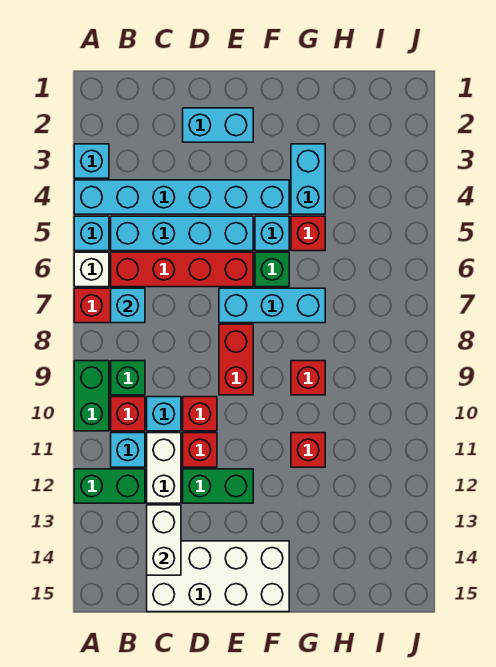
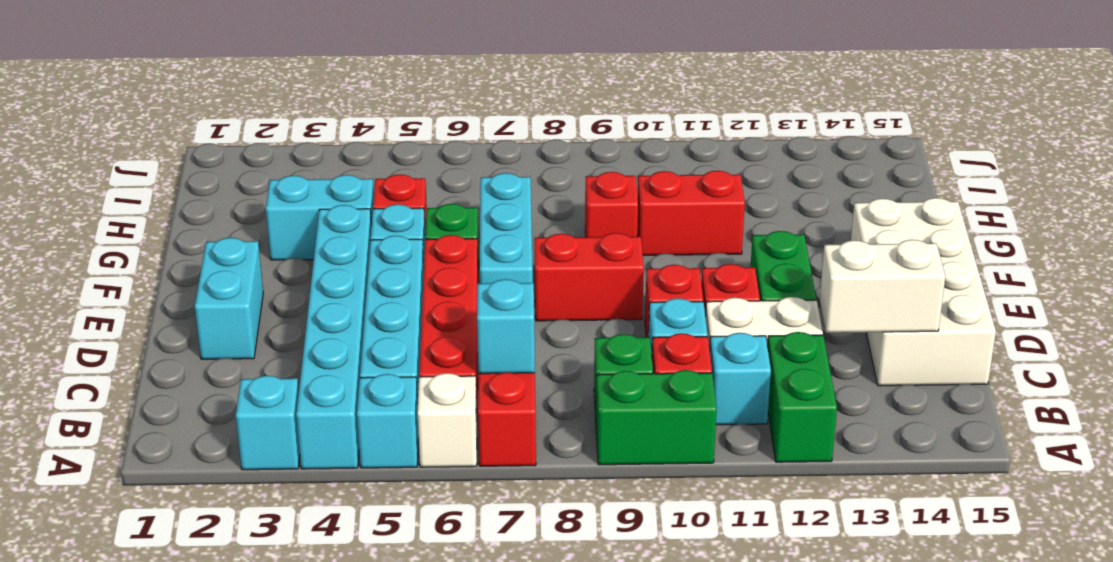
red brick G11 level 1 -> red brick G10:G11 level 1

